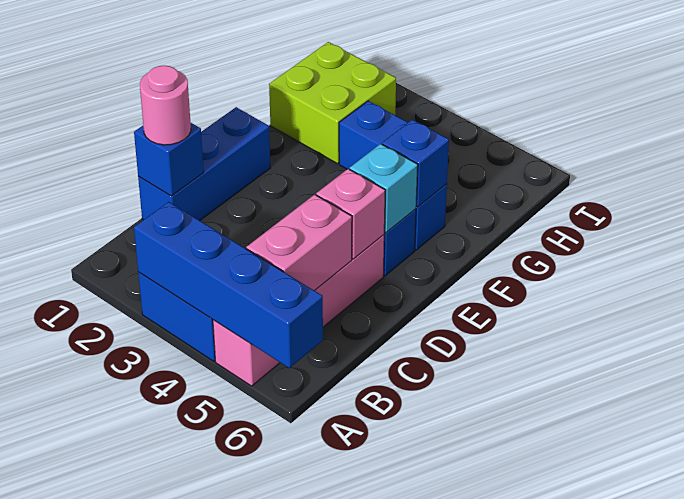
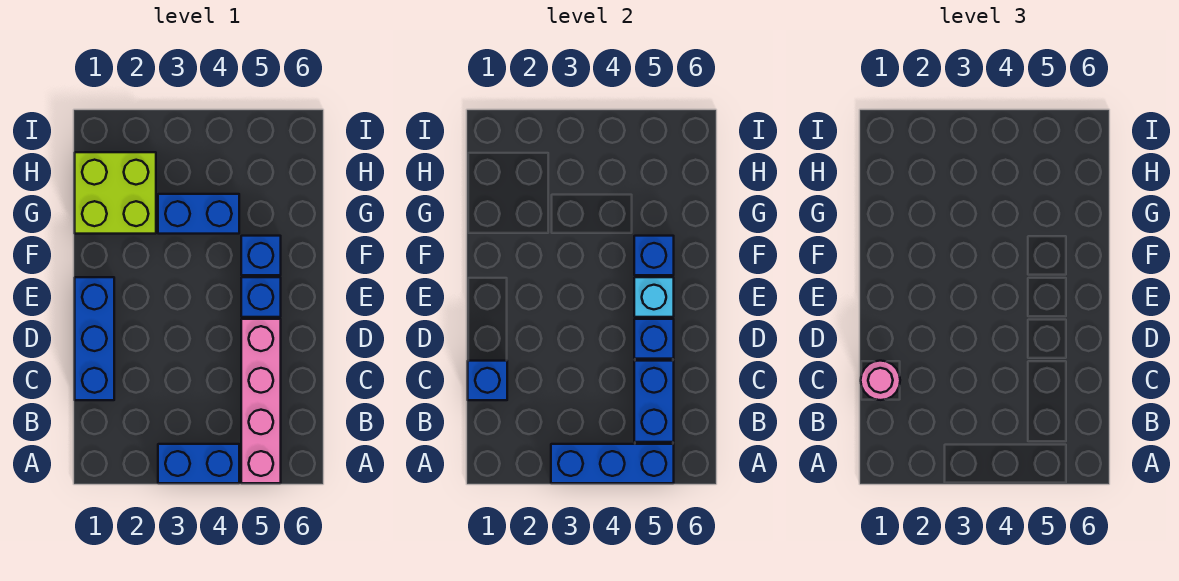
blue brick A3:A6 level 2 -> blue brick A3:A5 level 2
pink brick B5:C5 level 2 -> blue brick B5:C5 level 2
pink brick D5 level 2 -> blue brick D5 level 2

